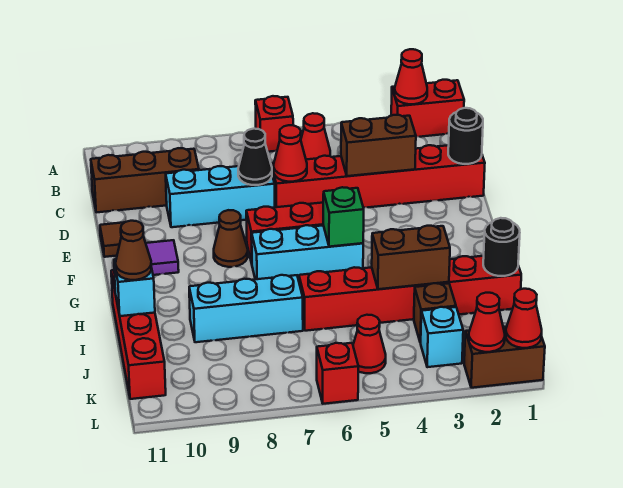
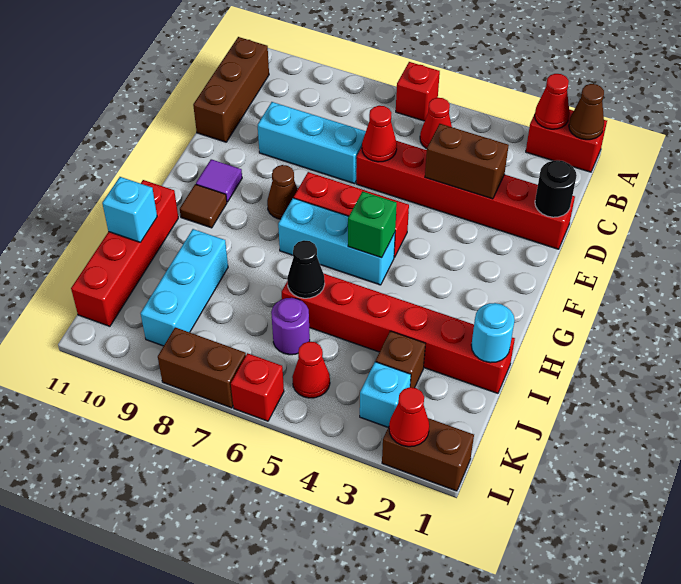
brown brick C9:C11 level 1 -> brown brick B11:D11 level 1
black cone D7 level 2 -> black cone I6 level 2
brown tile E11 level 1 -> brown tile G10 level 1
black round brick I1 level 2 -> cyan round brick I1 level 2
brown brick I3:I4 level 2 -> brown brick L7:L8 level 1
cyan brick I7:I9 level 1 -> cyan brick I9:K9 level 1
brown cone I11 level 3 -> brown cone A1 level 2
none -> purple round brick J6 level 1
red cone L1 level 2 -> none

